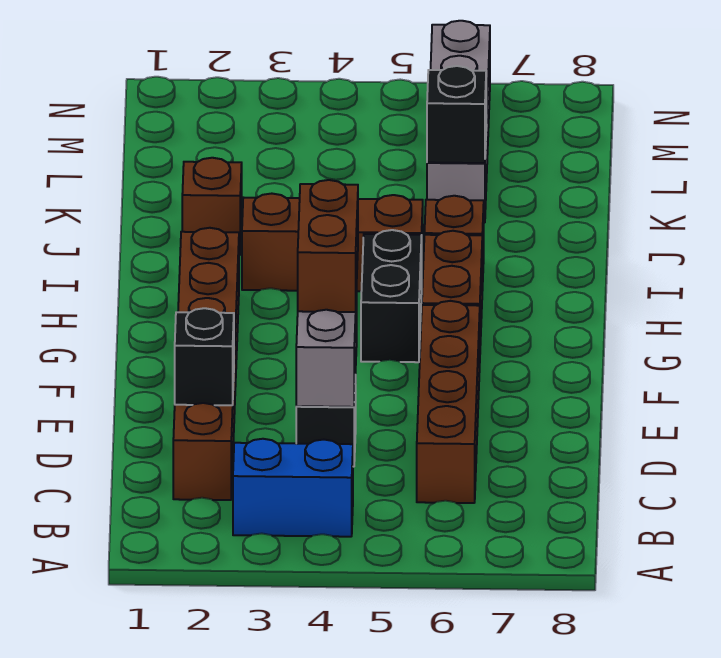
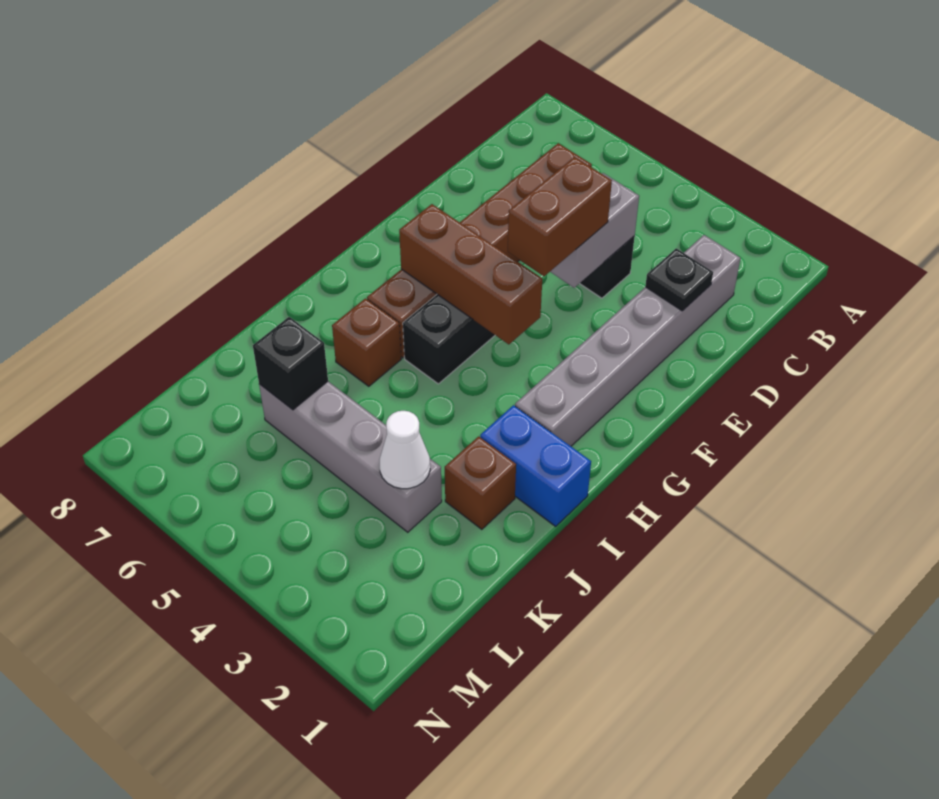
blue brick B3:B4 level 1 -> blue brick I1:I2 level 1
brown brick C2:H2 level 1 -> grey brick C2:H2 level 1
black brick D2 level 2 -> black plate D2 level 2
brown brick I3:I5 level 1 -> brown brick G4:G6 level 2
none -> white cone K3 level 2
grey brick K6:N6 level 1 -> grey brick K3:K6 level 1

